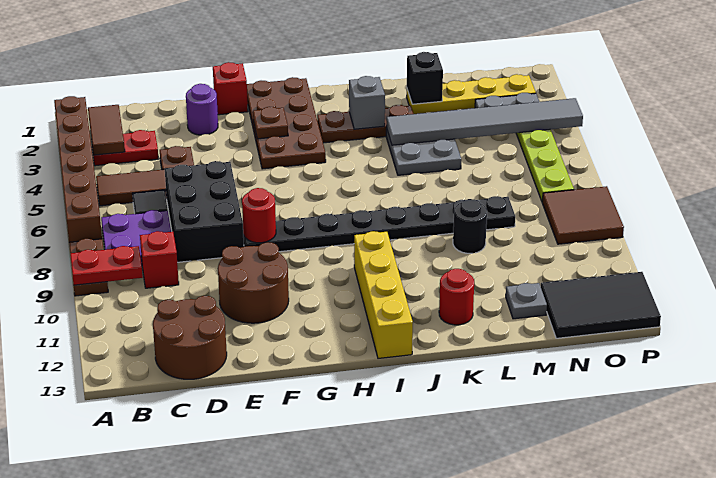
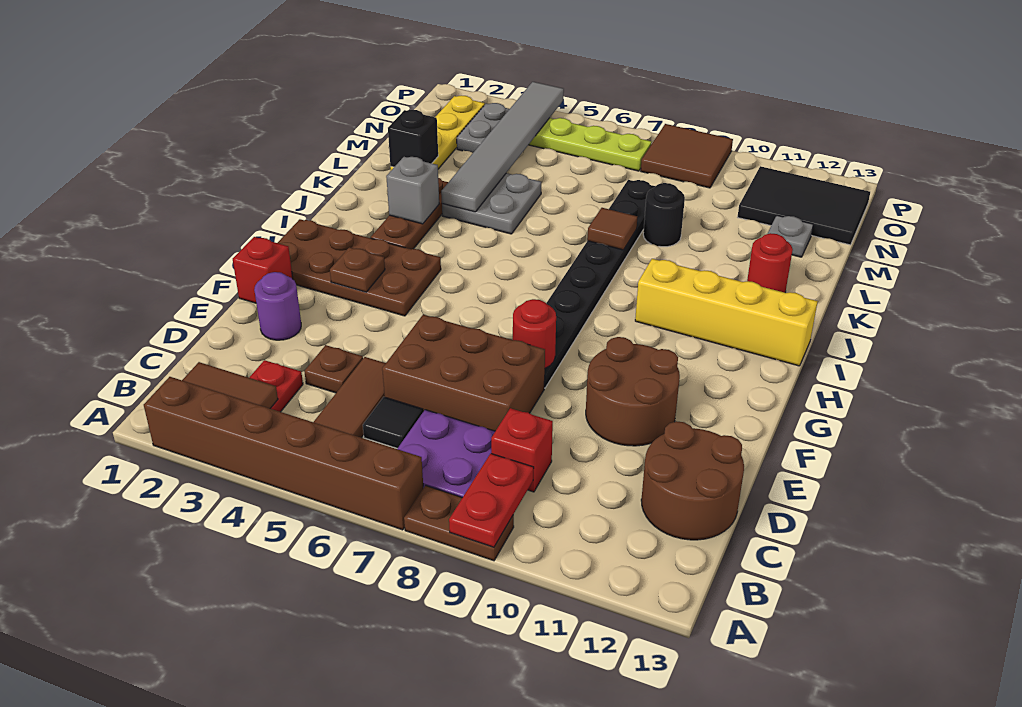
black brick D6:E8 level 1 -> brown brick D6:E8 level 1
none -> brown tile K8 level 2
black tile N12:P13 level 1 -> black tile N11:O13 level 1

